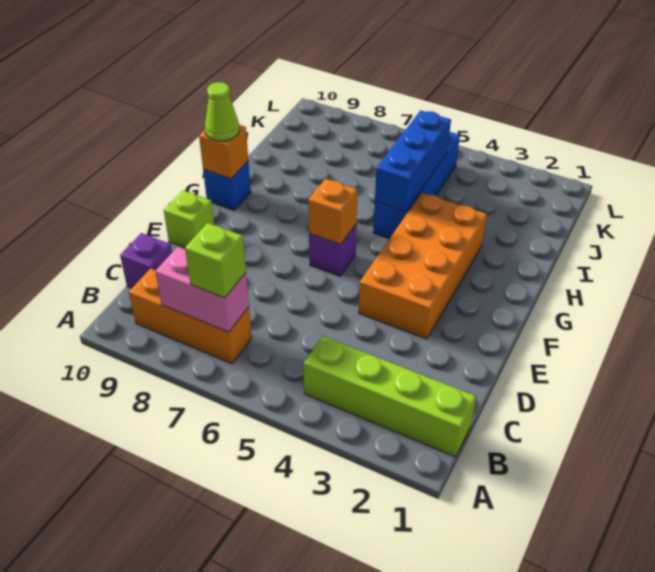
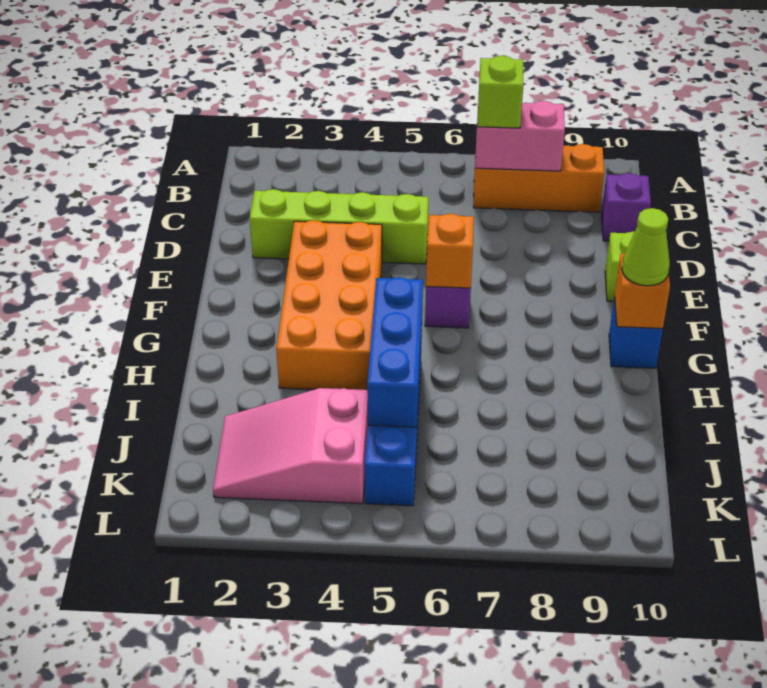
lime brick B1:B4 level 1 -> lime brick D2:D5 level 1
none -> pink slope J2:K4 level 1 top 4

